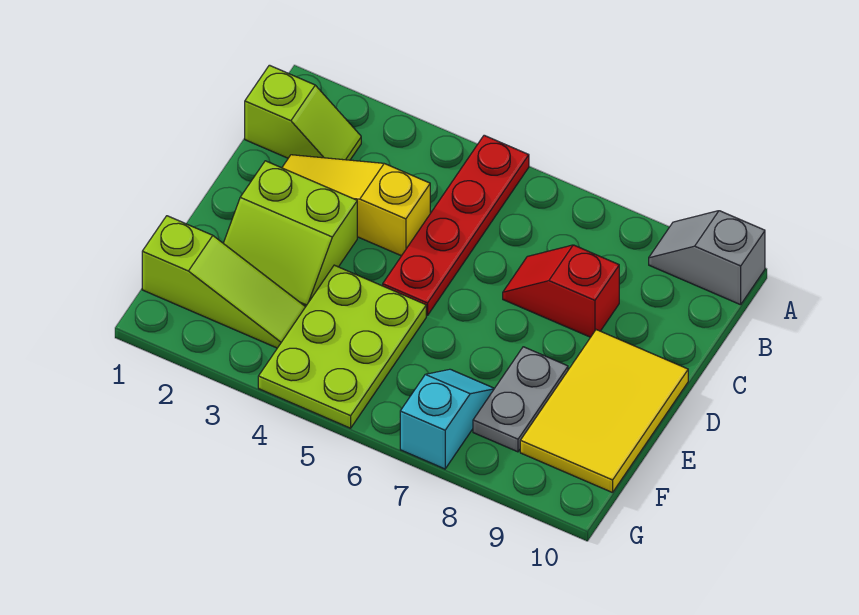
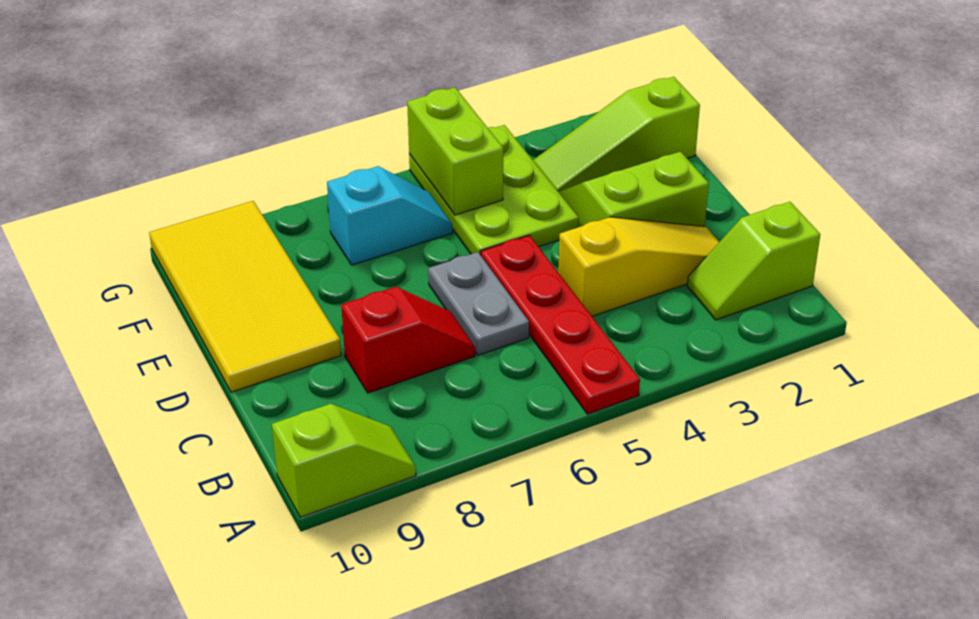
grey slope A9:A10 level 1 top 10 -> lime slope A9:A10 level 1 top 10
yellow tile D9:F10 level 1 -> yellow tile D9:G10 level 1
grey plate E8:F8 level 1 -> grey plate C6:D6 level 1
none -> lime brick F5:G5 level 2
cyan slope F7:G7 level 1 top G -> cyan slope F6:F7 level 1 top 7

